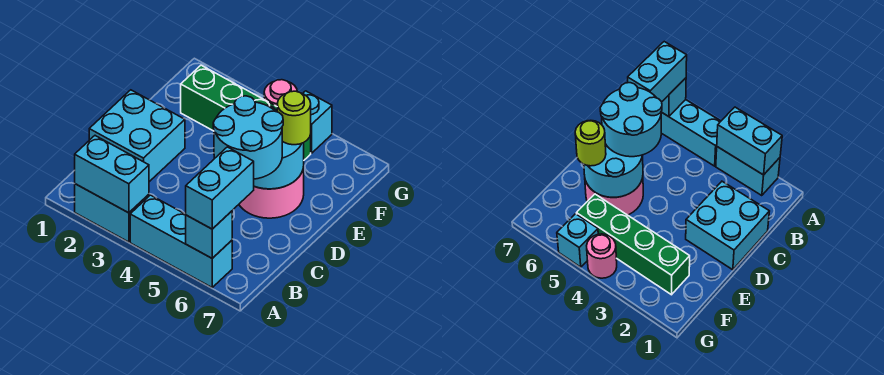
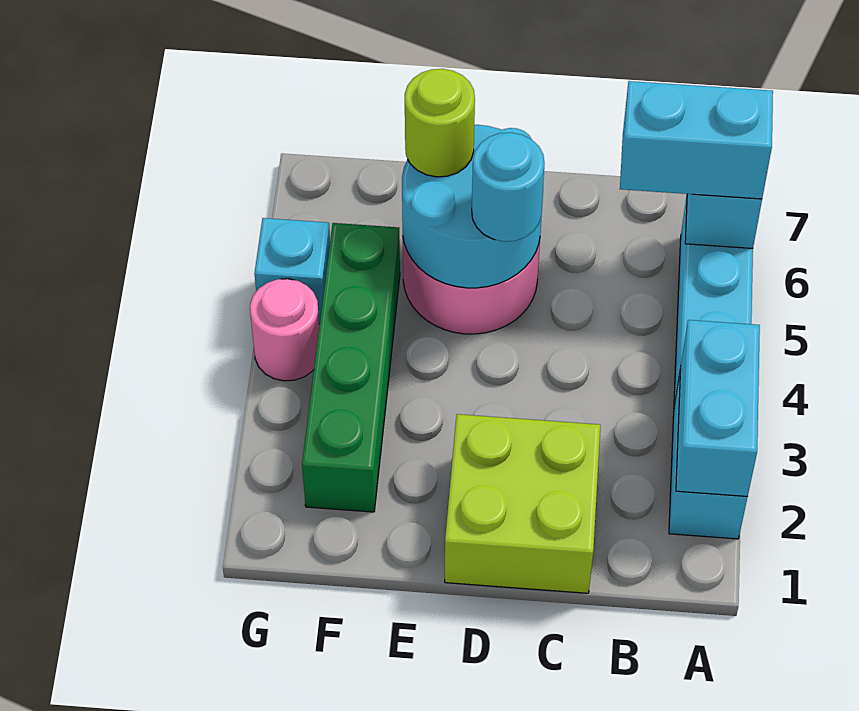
cyan brick C1:D2 level 1 -> lime brick C1:D2 level 1
cyan round brick C5:D6 level 3 -> cyan round brick D5 level 3

